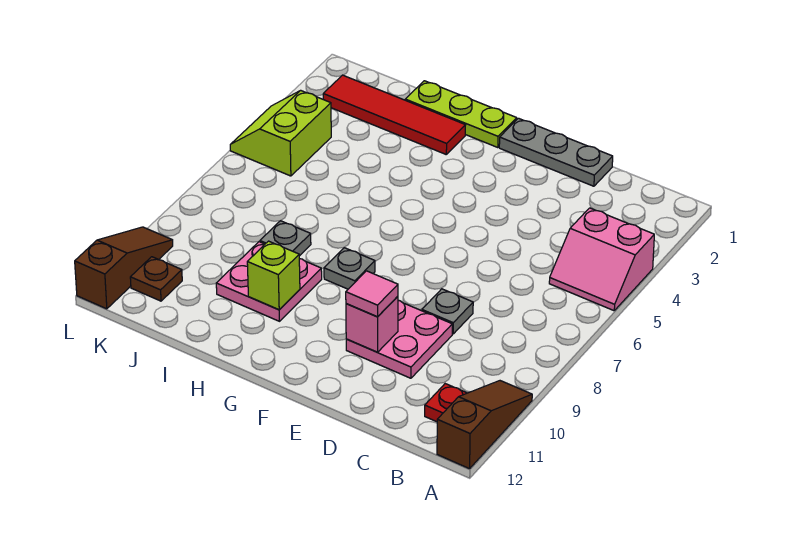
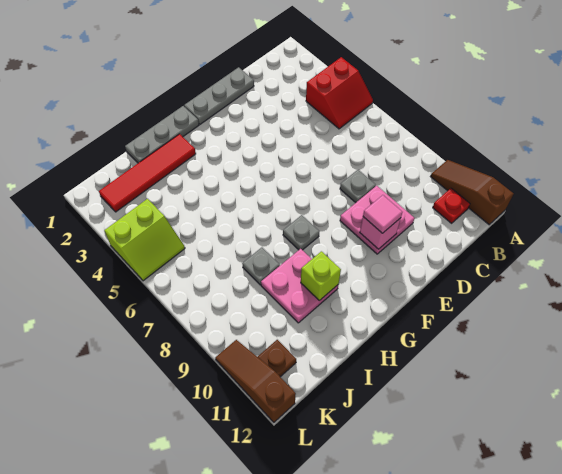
pink slope A4:B5 level 1 top 4 -> red slope A4:B5 level 1 top 4
lime plate G1:I1 level 1 -> grey plate G1:I1 level 1
lime slope K4:L5 level 1 top K -> lime slope K4:L5 level 1 top 4

